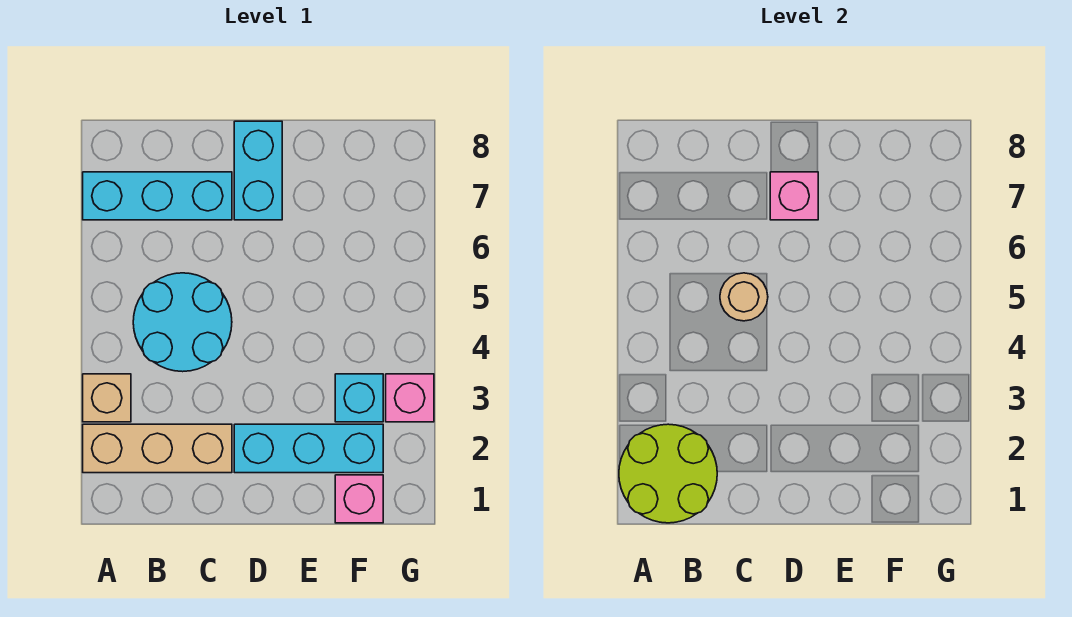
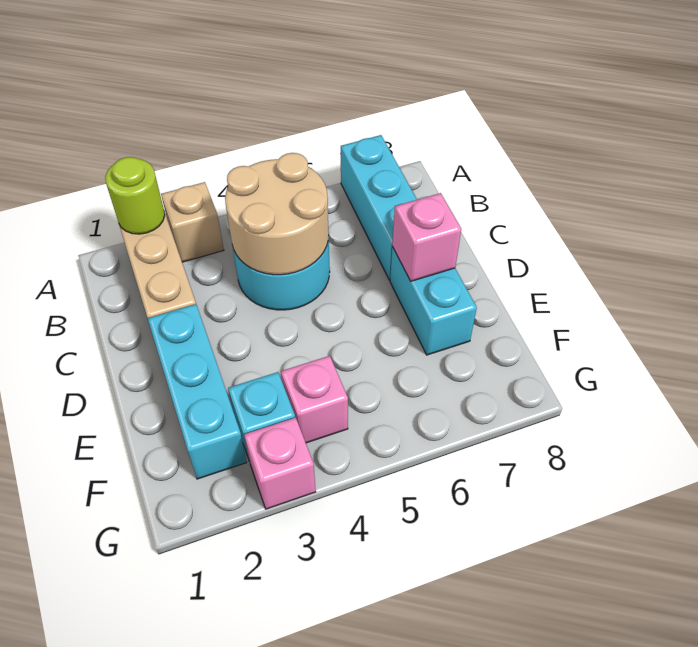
lime round brick A1:B2 level 2 -> lime round brick A2 level 2
tan round brick C5 level 2 -> tan round brick B4:C5 level 2
cyan brick D7:D8 level 1 -> cyan brick D7:E7 level 1
pink brick F1 level 1 -> pink brick F4 level 1

